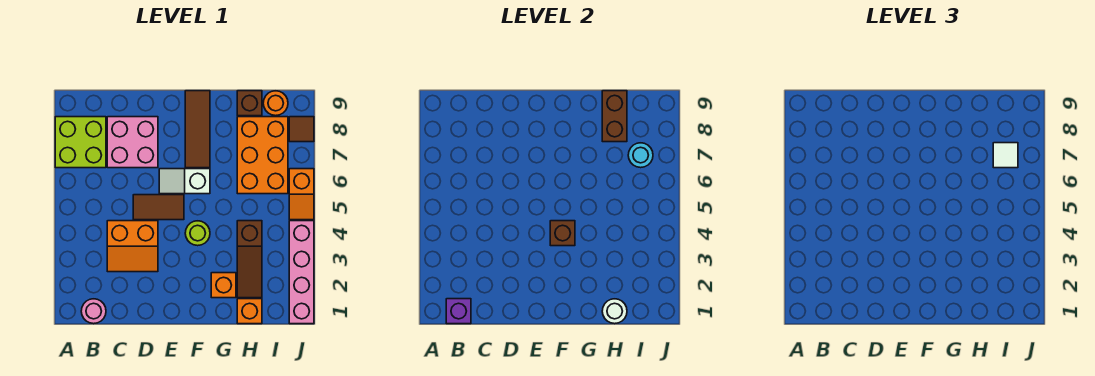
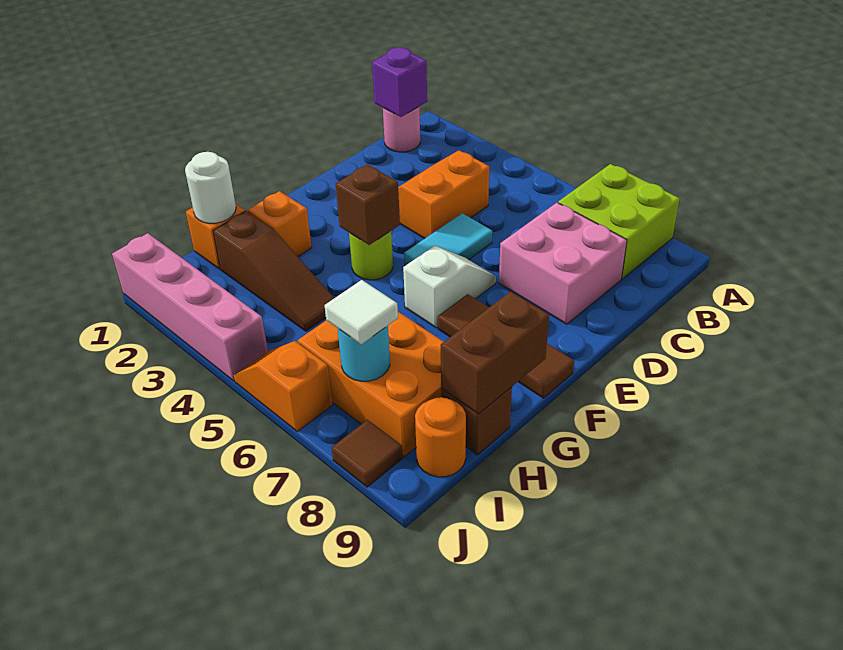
brown tile D5:E5 level 1 -> cyan tile D5:E5 level 1
brown slope H2:H4 level 1 top 4 -> brown slope H2:H4 level 1 top 2
brown brick H8:H9 level 2 -> brown brick G9:H9 level 2

